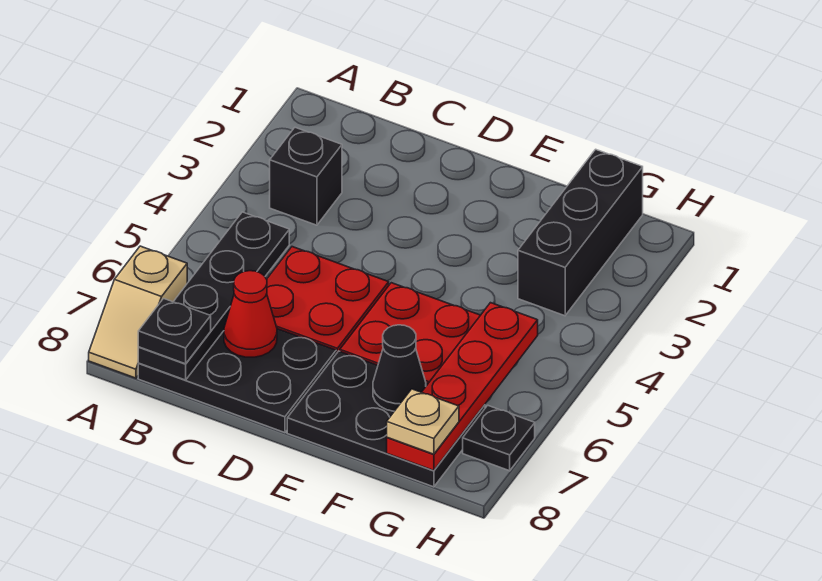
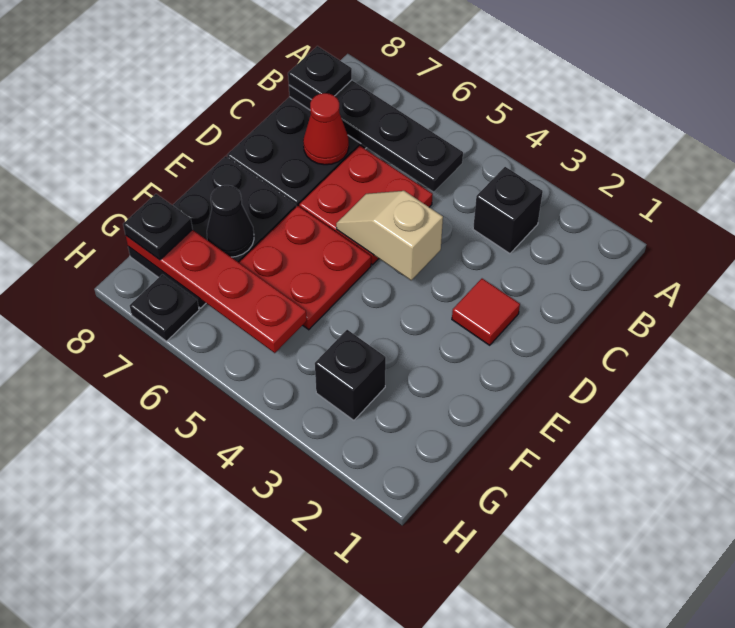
tan slope A7:A8 level 1 top 7 -> tan slope D4:D5 level 2 top 4
none -> red tile D2 level 1
black brick G1:G3 level 1 -> black brick G3 level 1
tan plate G8 level 3 -> black plate G8 level 3

